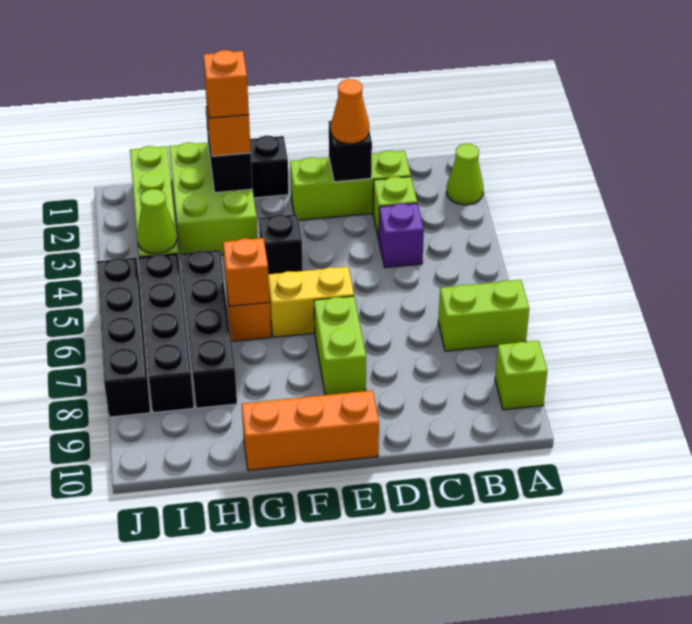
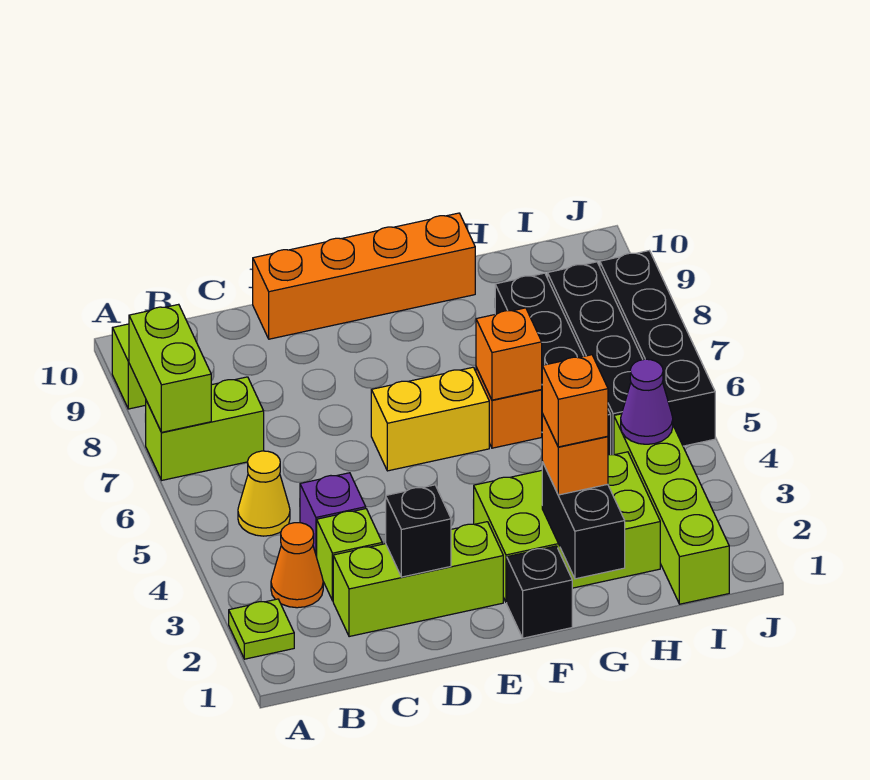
lime cone A2 level 1 -> lime plate A2 level 1
none -> yellow cone B5 level 1
orange cone D2 level 3 -> orange cone B3 level 1
lime brick E7:E8 level 1 -> lime brick A7:A8 level 2
orange brick E10:G10 level 1 -> orange brick D10:G10 level 1
black brick F4 level 1 -> none
lime brick G1:H3 level 1 -> lime brick F2:H3 level 1
lime cone I4 level 2 -> purple cone I4 level 2

